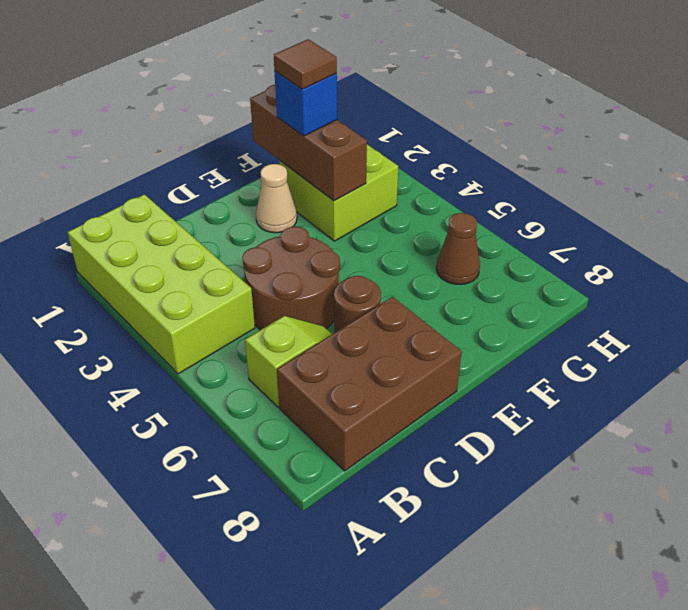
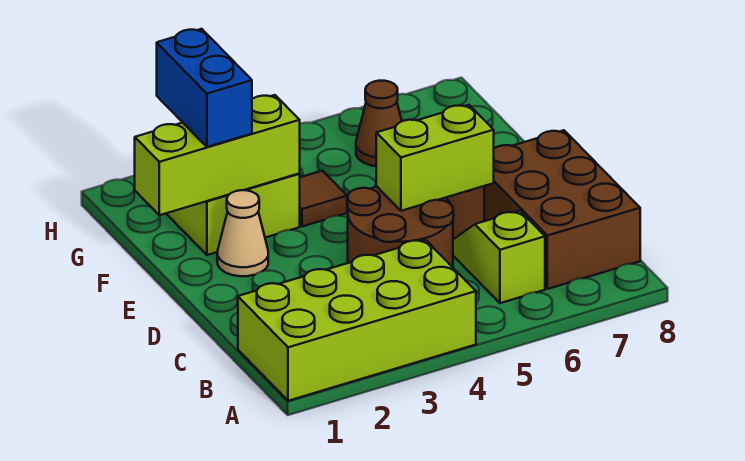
none -> lime brick D5:D6 level 2
brown brick F1:F3 level 2 -> lime brick F1:F3 level 2
blue brick F2 level 3 -> blue brick F2:G2 level 3
brown tile F2 level 4 -> brown tile F4 level 1

